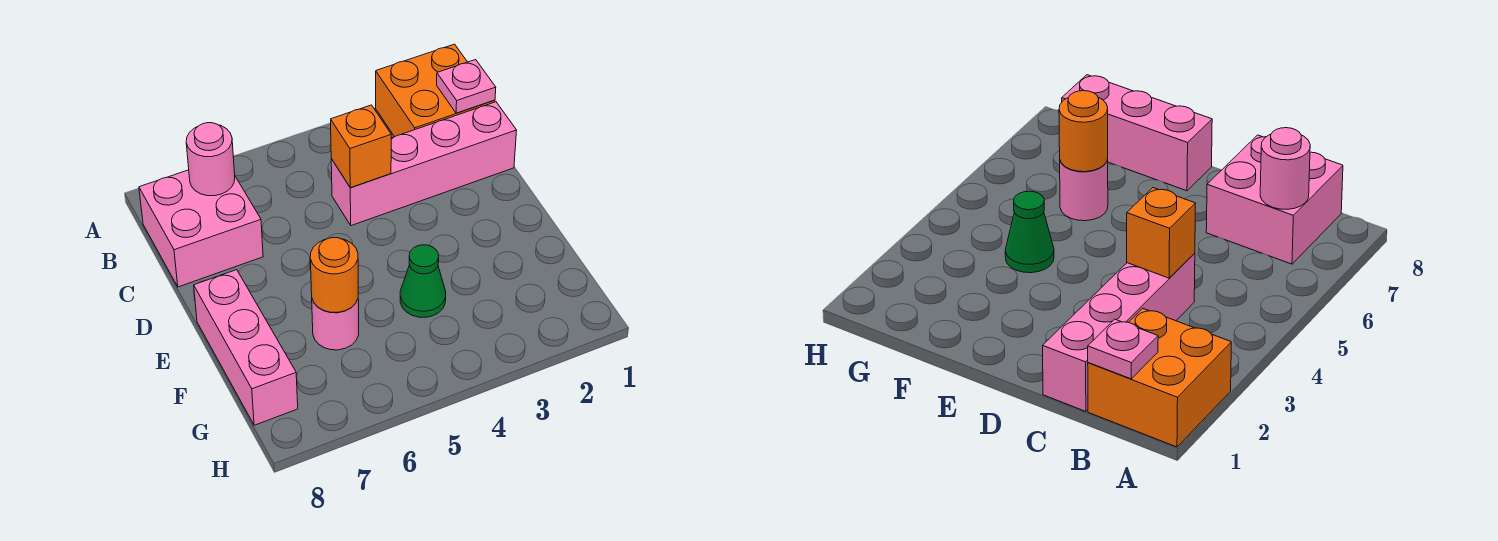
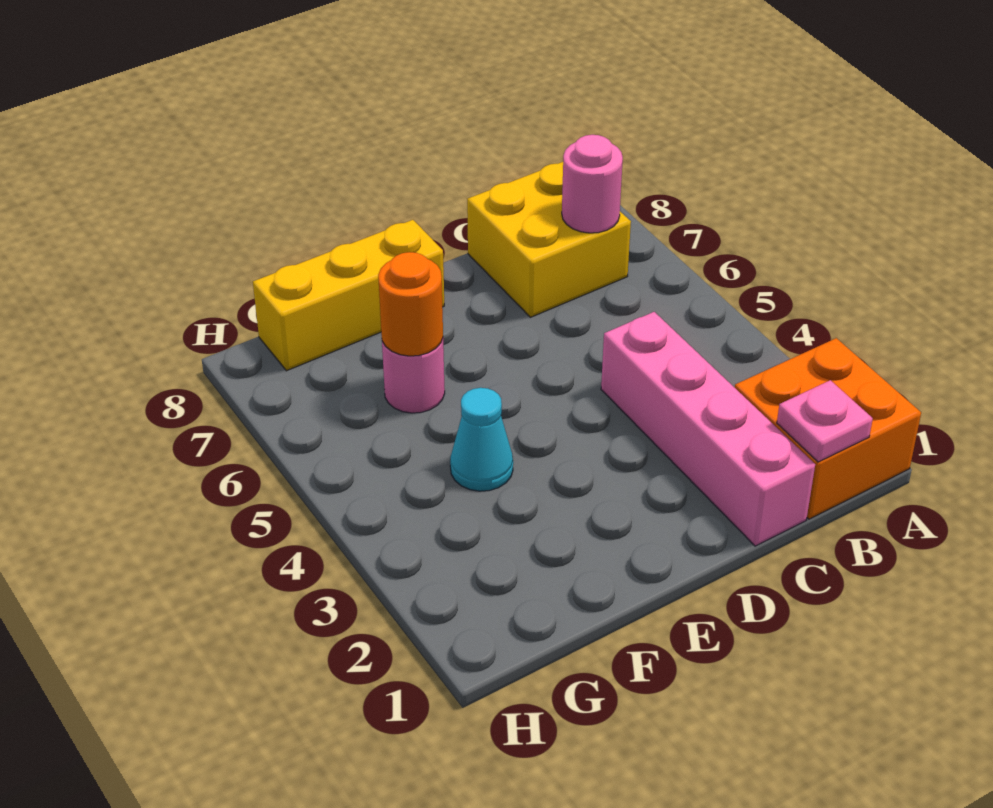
pink brick B7:C8 level 1 -> yellow brick B7:C8 level 1
orange brick C4 level 2 -> none
pink brick E8:G8 level 1 -> yellow brick E8:G8 level 1
green cone F4 level 1 -> cyan cone F4 level 1

